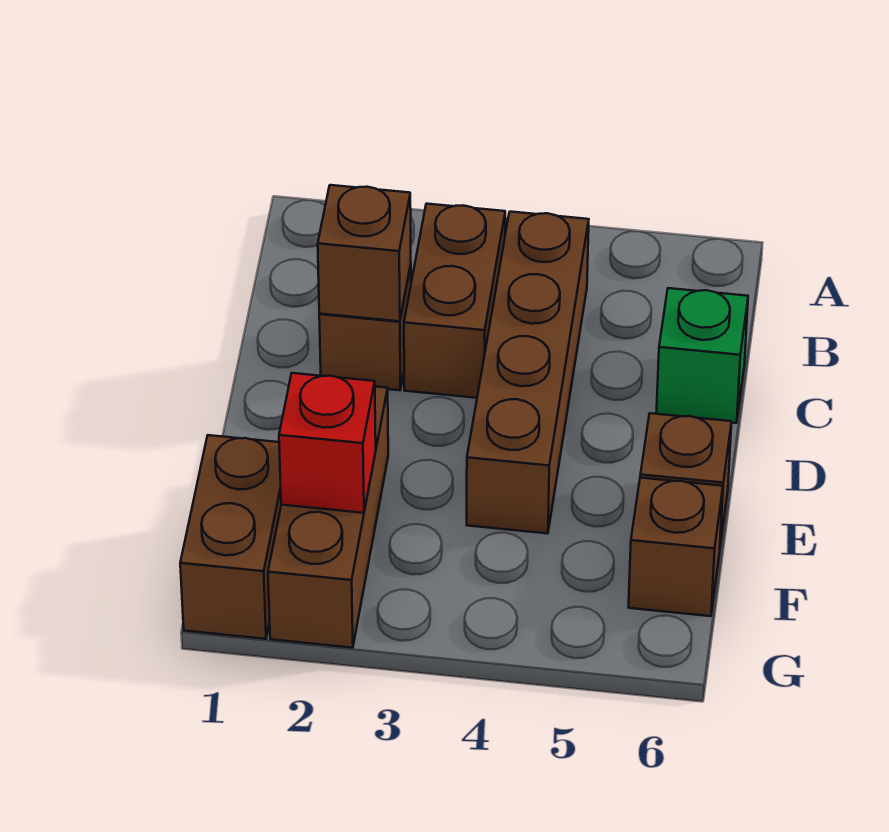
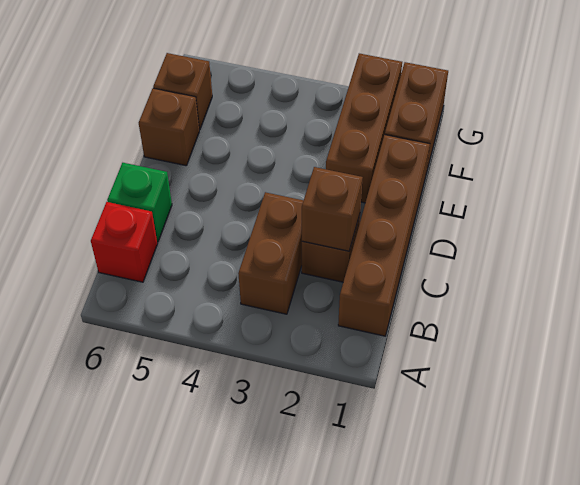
brown brick B4:E4 level 1 -> brown brick B1:E1 level 1
red brick F2 level 2 -> red brick B6 level 1

